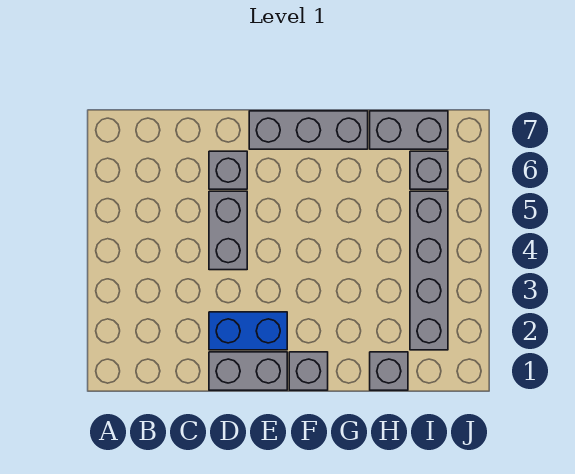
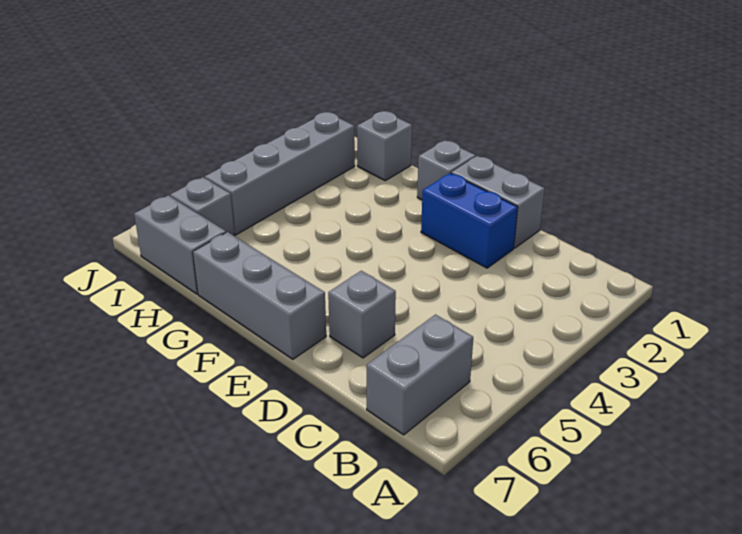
grey brick D4:D5 level 1 -> grey brick B6:B7 level 1

